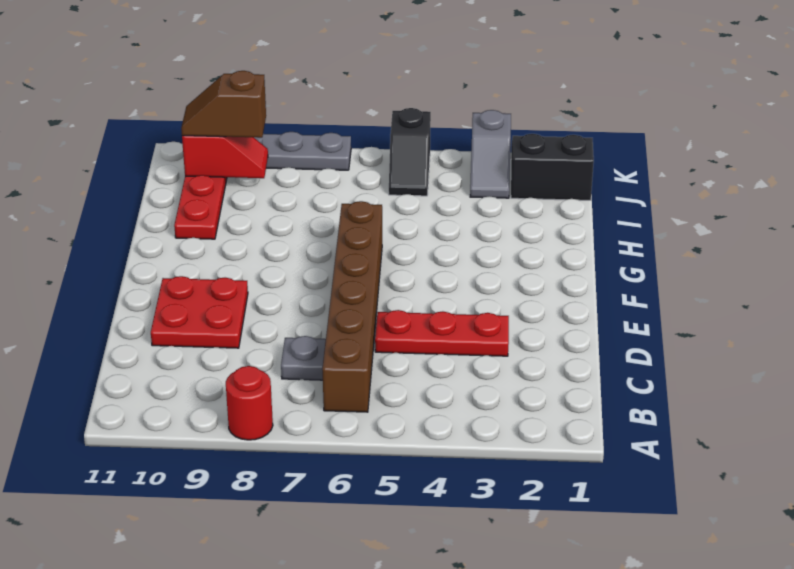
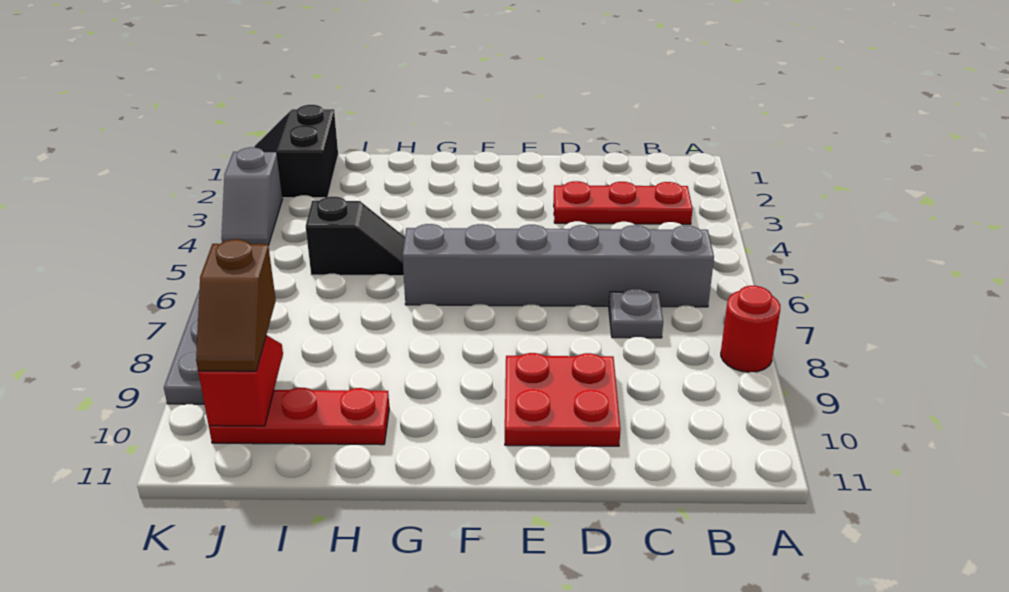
brown brick B6:G6 level 1 -> grey brick B6:G6 level 1
red plate D3:D5 level 1 -> red plate B3:D3 level 1
grey slope J3:K3 level 1 top K -> grey slope K3:K4 level 1 top 3
black slope J5:K5 level 1 top K -> black slope H5:I5 level 1 top I

